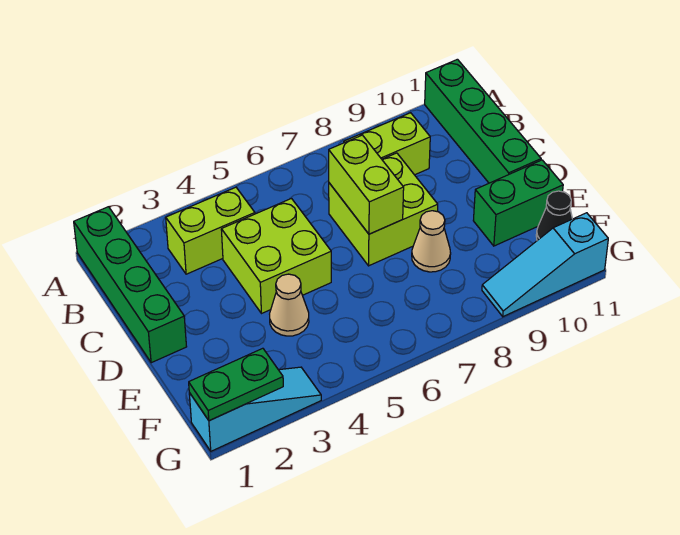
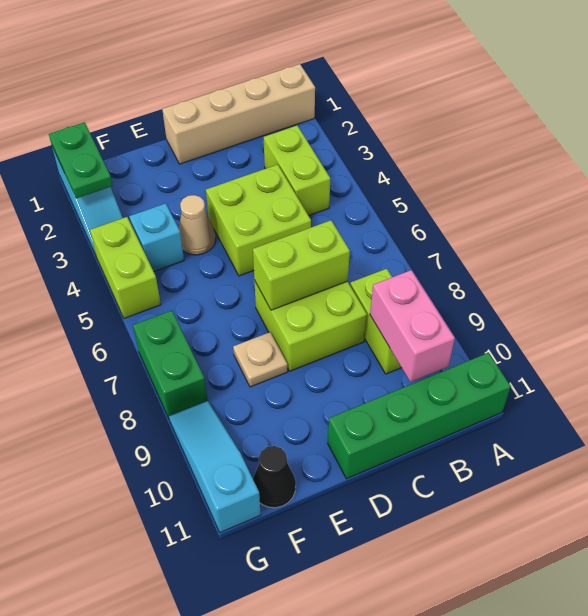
green brick A1:D1 level 1 -> tan brick A1:D1 level 1
none -> pink brick B9:B10 level 2
tan cone E8 level 1 -> tan plate E8 level 1
green brick E10:E11 level 1 -> green brick G7:G8 level 1
none -> cyan brick F4 level 1
none -> lime brick G4:G5 level 1

